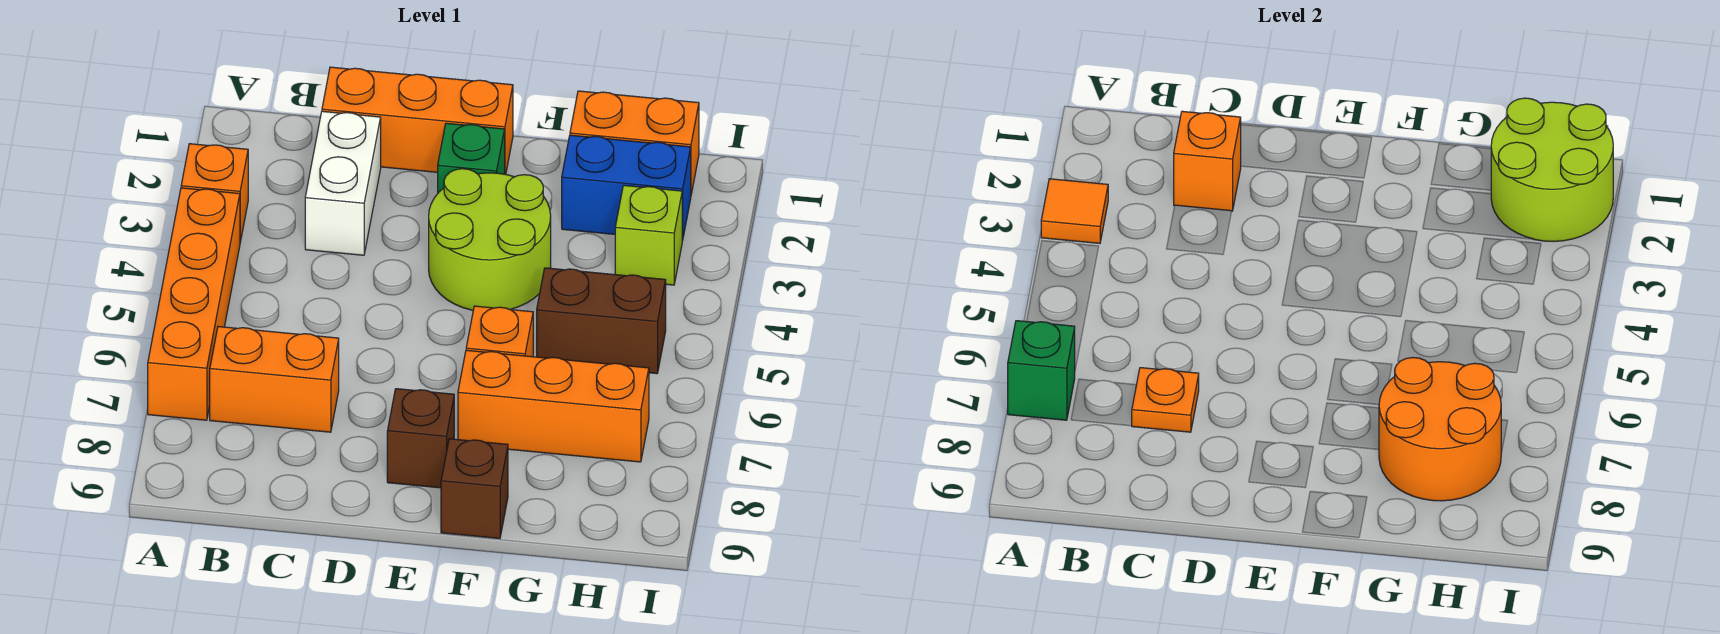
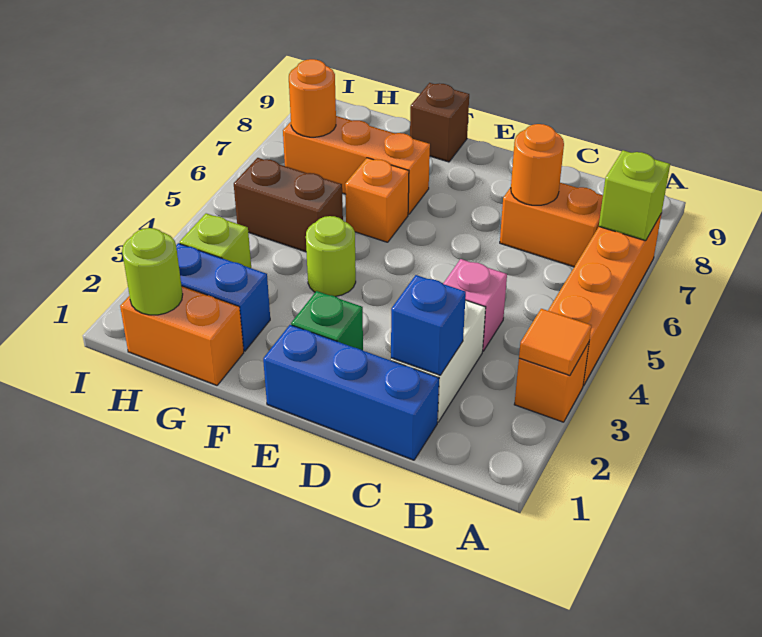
green brick A7 level 2 -> lime brick A7 level 2
orange brick C1:E1 level 1 -> blue brick C1:E1 level 1
orange brick C2 level 2 -> blue brick C2 level 2
none -> pink brick C4 level 1
orange plate C7 level 2 -> orange round brick C7 level 2
lime round brick E3:F4 level 1 -> lime round brick F4 level 1
brown brick E8 level 1 -> none
orange round brick G7:H8 level 2 -> orange round brick H7 level 2
lime round brick H1:I2 level 2 -> lime round brick H1 level 2

